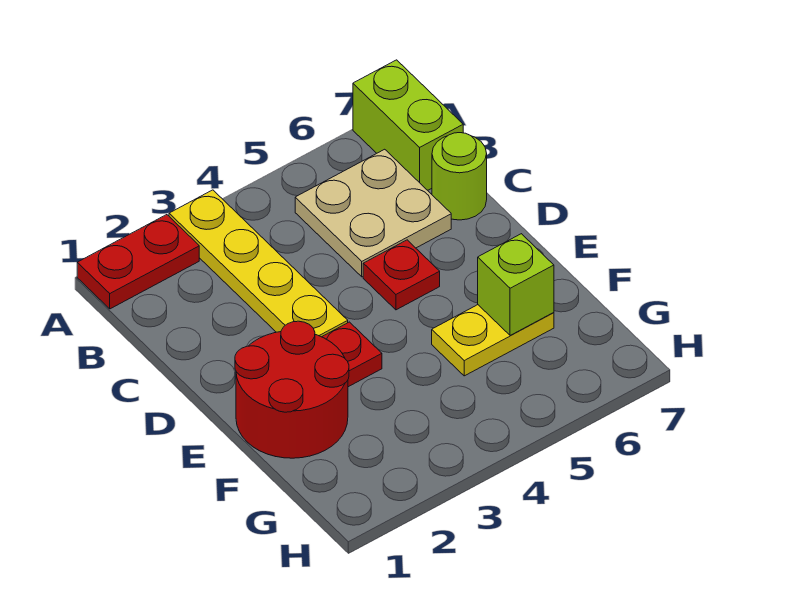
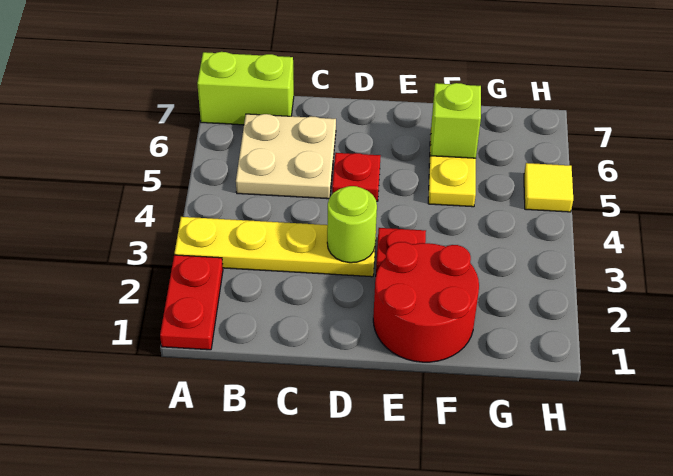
lime round brick C7 level 1 -> lime round brick D3 level 2
none -> yellow tile H5 level 1

